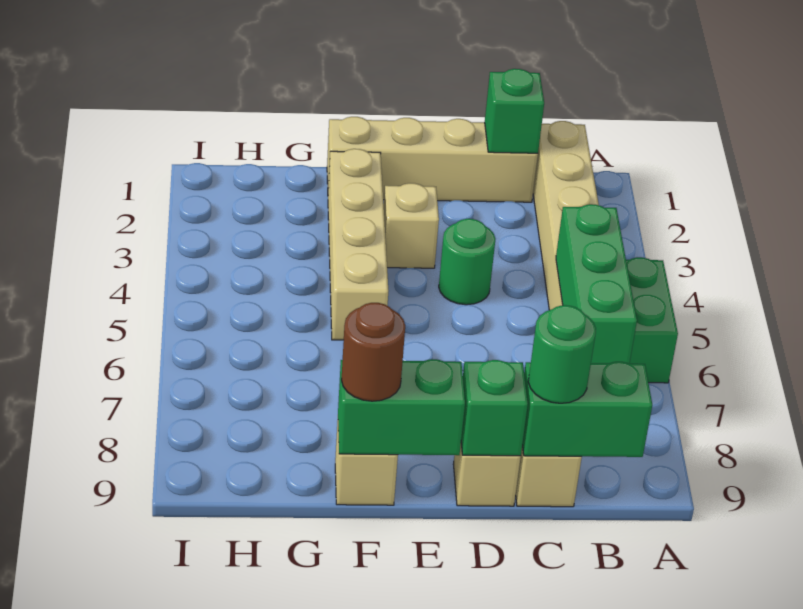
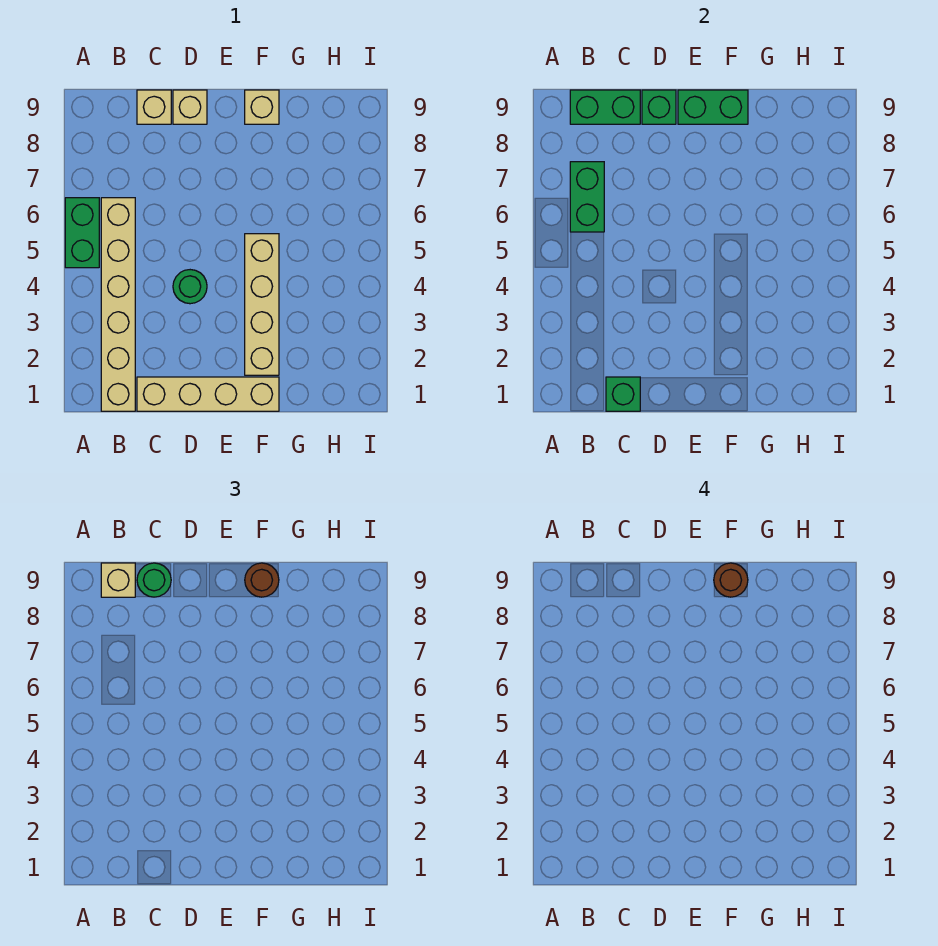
green brick B5:B7 level 2 -> green brick B6:B7 level 2
tan brick E3 level 1 -> tan brick B9 level 3
none -> brown round brick F9 level 4

